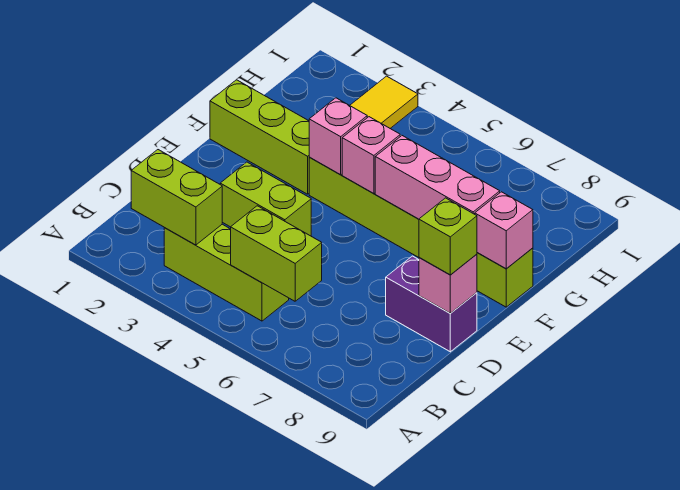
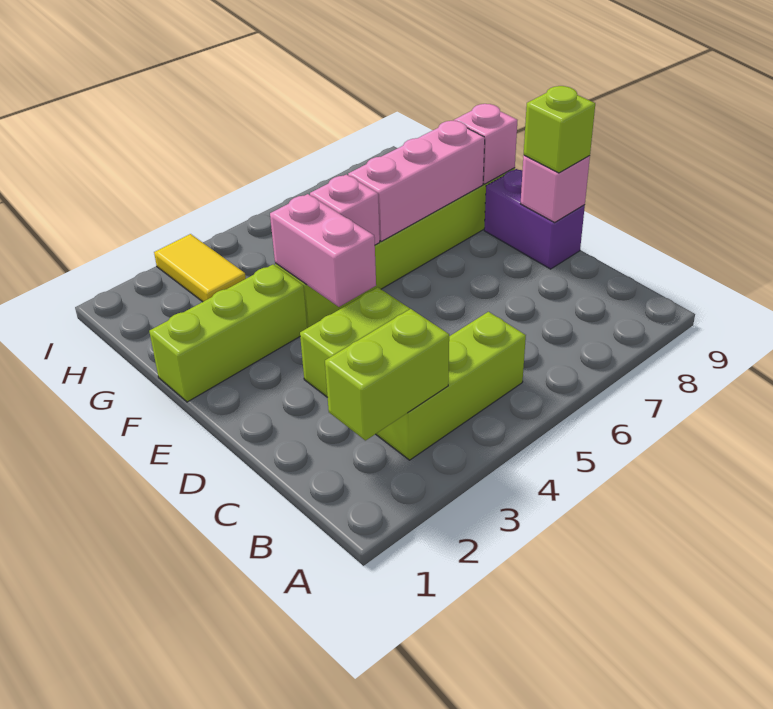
lime brick B5:B6 level 2 -> none
purple brick D8:D9 level 1 -> purple brick D9:E9 level 1
pink brick F4 level 2 -> pink brick E4:F4 level 2

